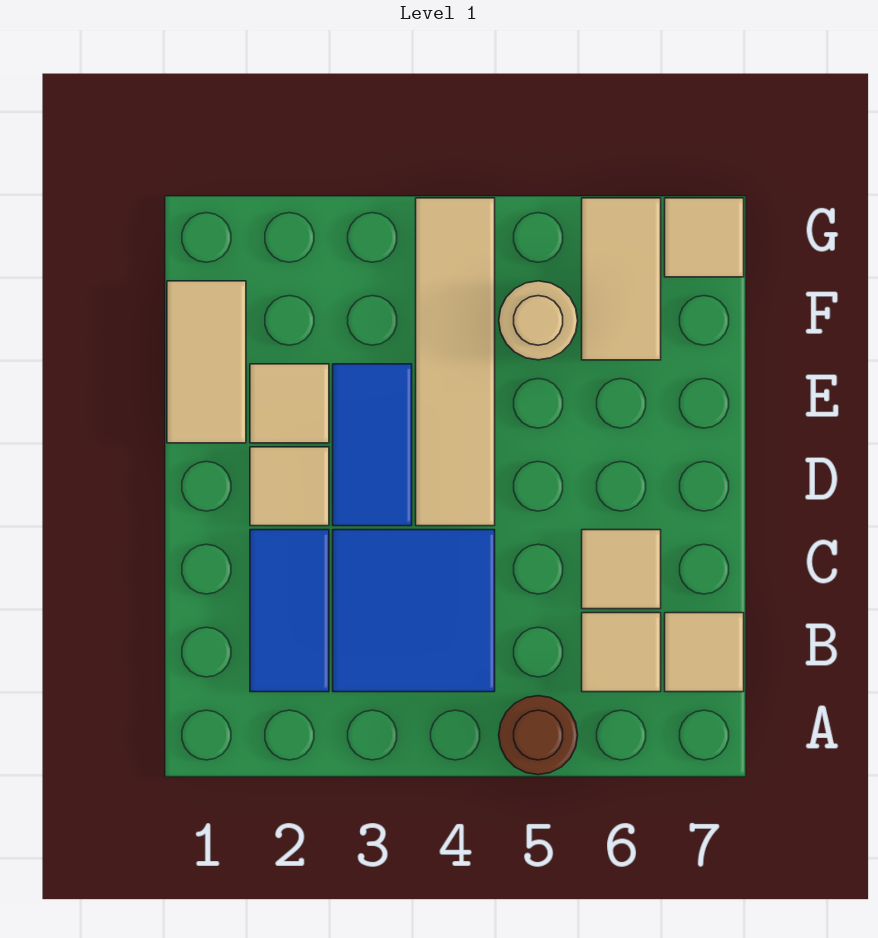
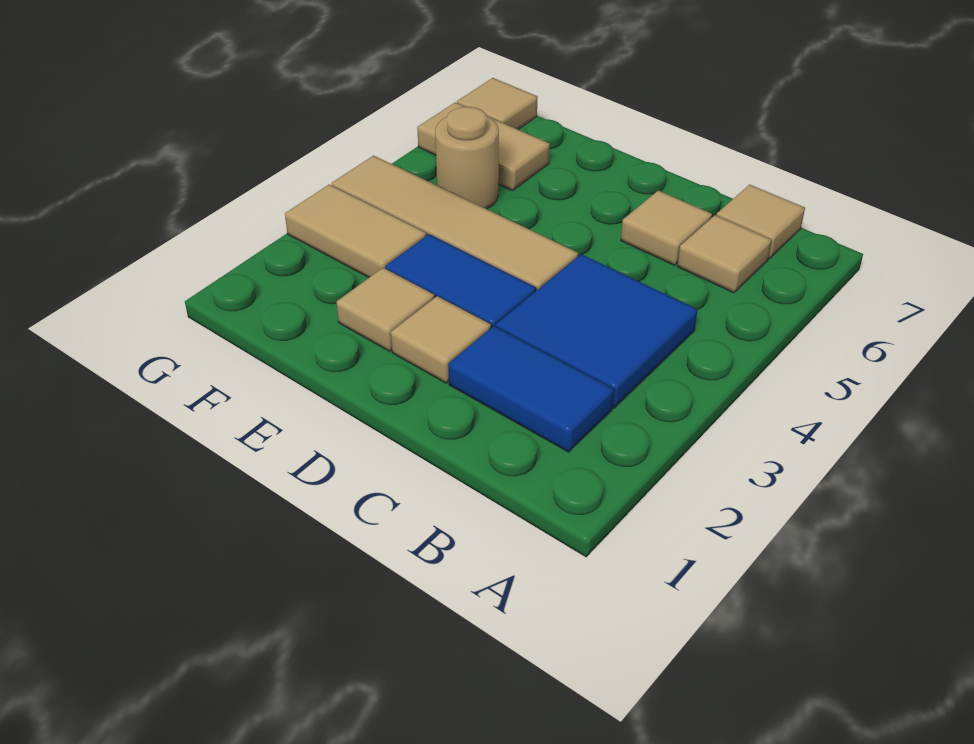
brown round brick A5 level 1 -> none
tan tile E1:F1 level 1 -> tan tile F3:G3 level 1

